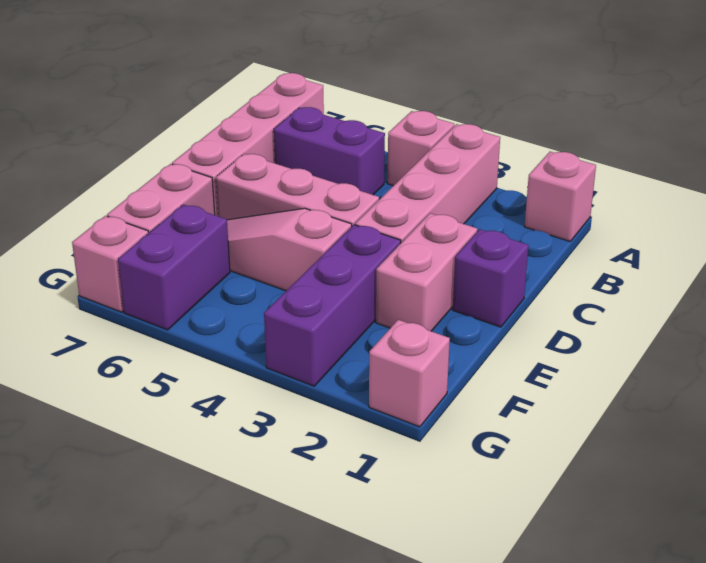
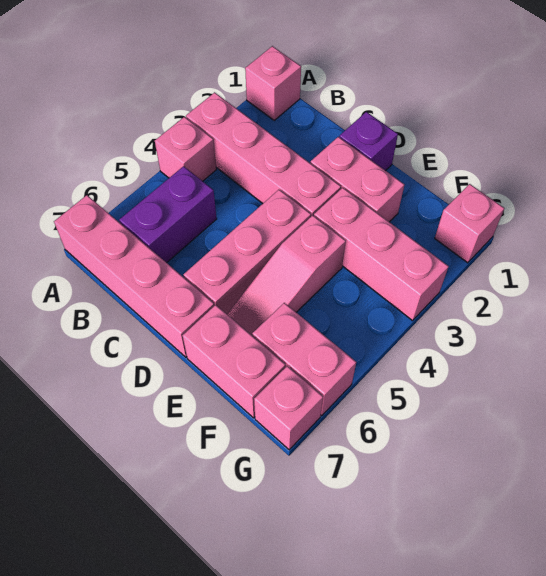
purple brick E3:G3 level 1 -> pink brick E3:G3 level 1
purple brick F6:G6 level 1 -> pink brick F6:G6 level 1

